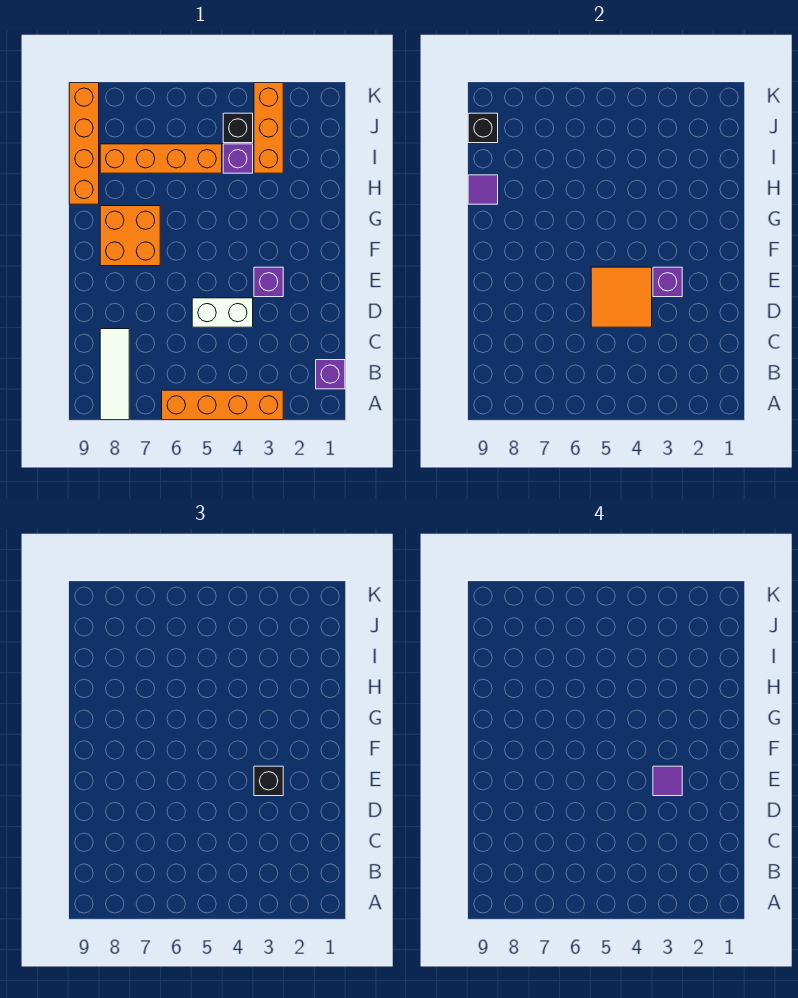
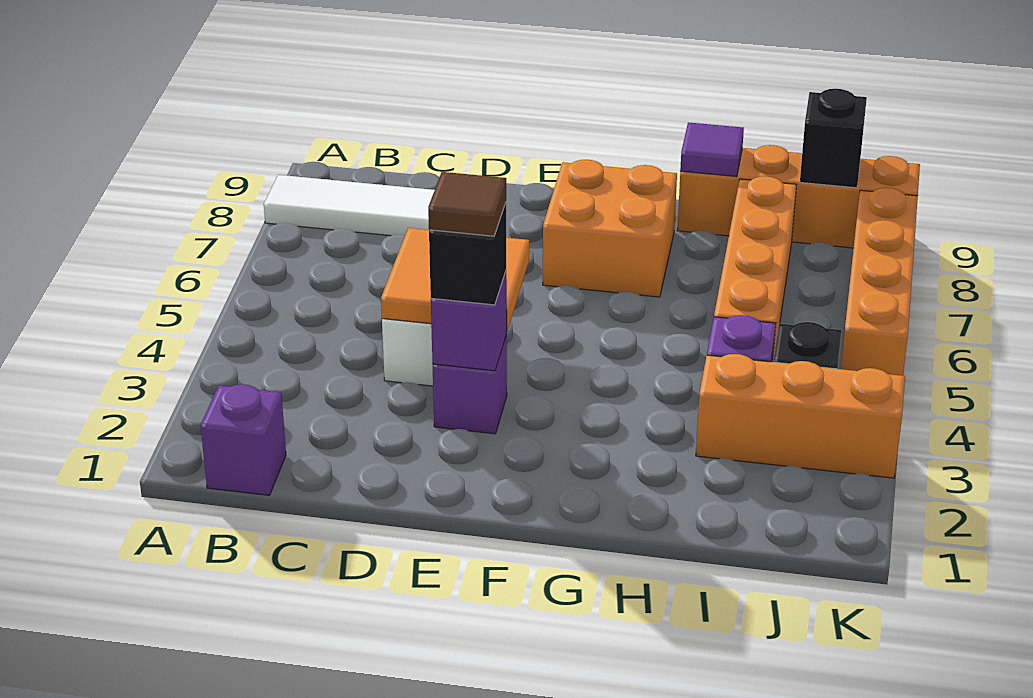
orange brick A3:A6 level 1 -> orange brick K5:K8 level 1
purple tile E3 level 4 -> brown tile E3 level 4

